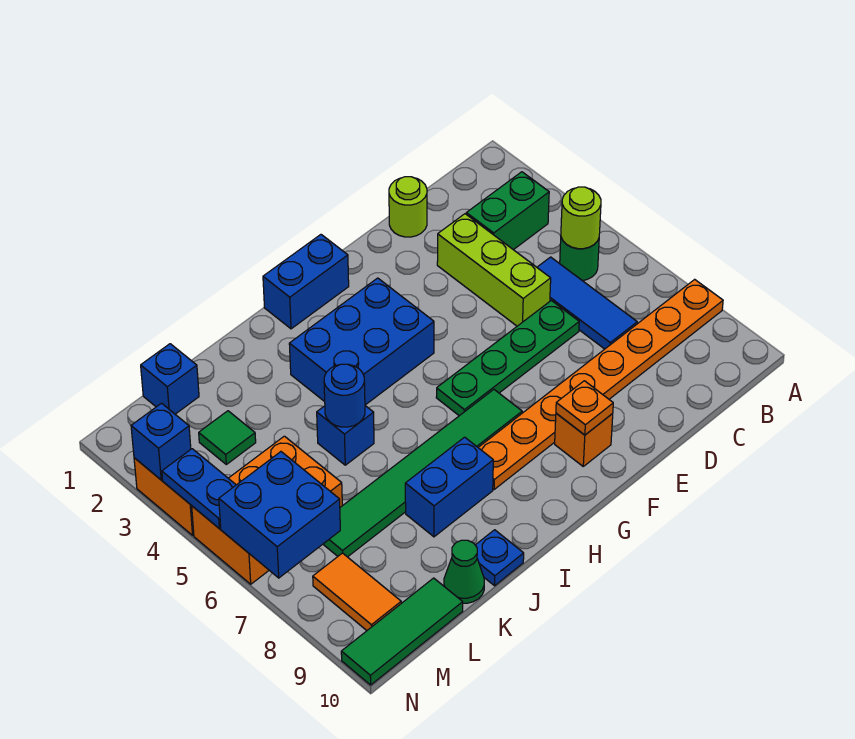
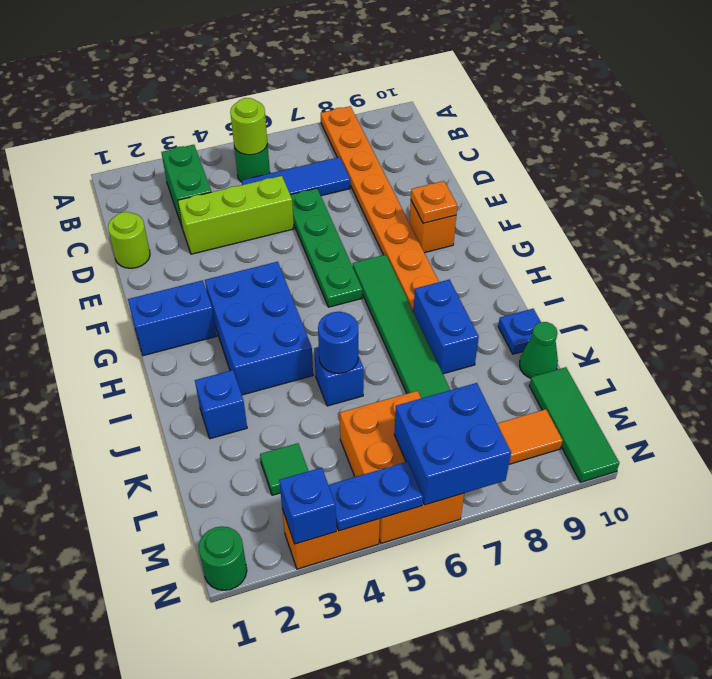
blue brick G1:H1 level 1 -> blue brick G1:G2 level 1
blue brick L1 level 1 -> blue brick J2 level 1
none -> green round brick N1 level 1

